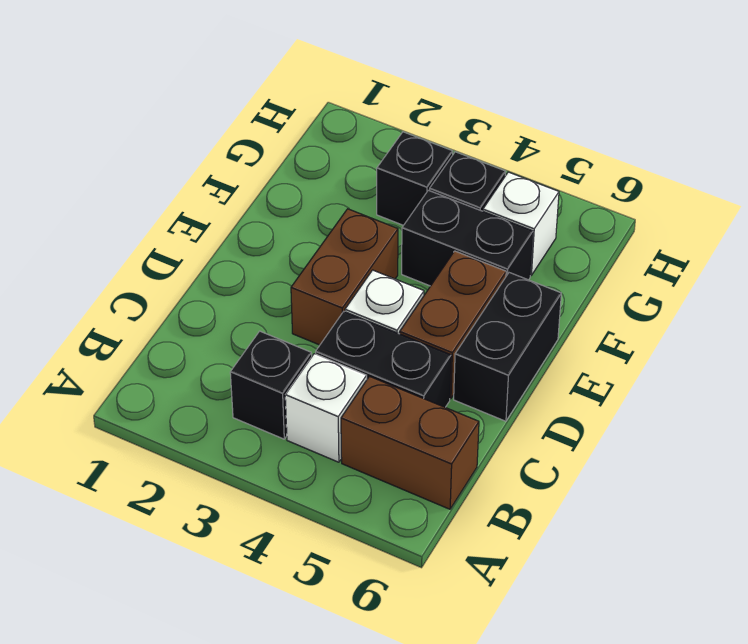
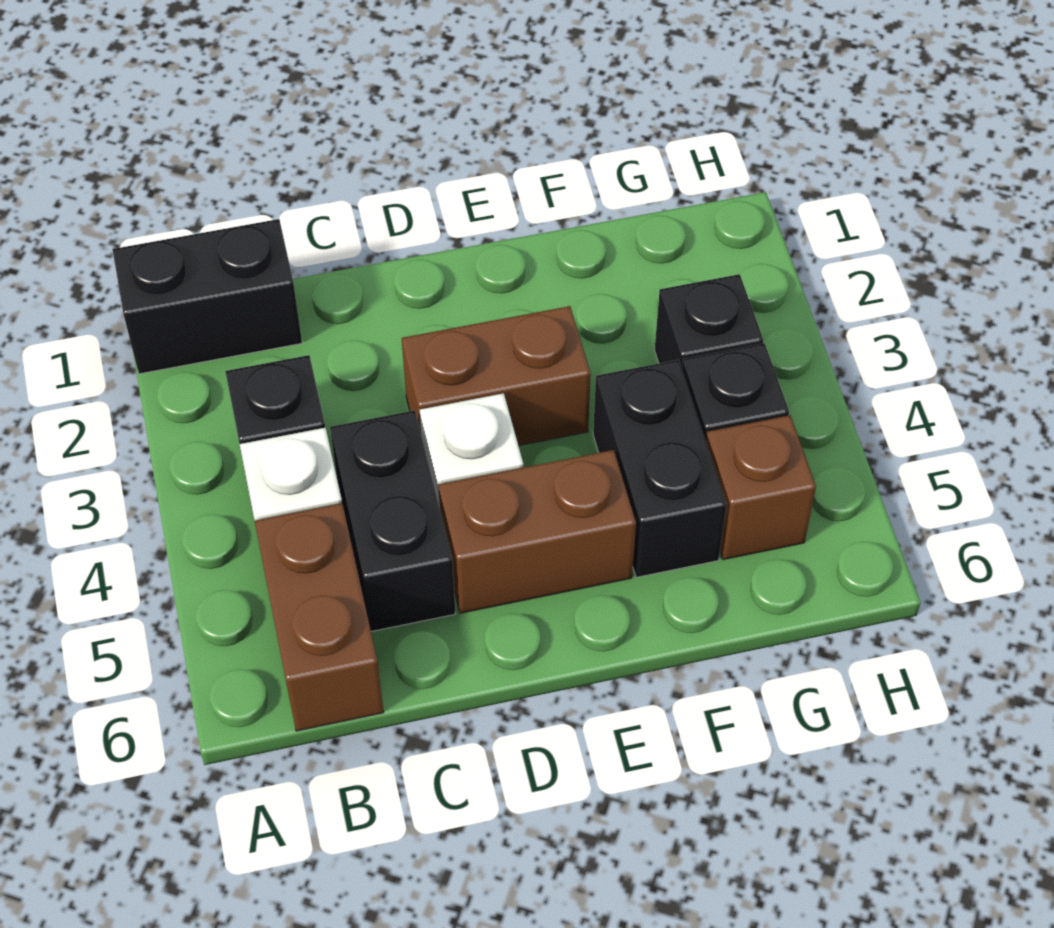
black brick D6:E6 level 1 -> black brick A1:B1 level 1
white brick G5 level 1 -> brown brick G5 level 1

